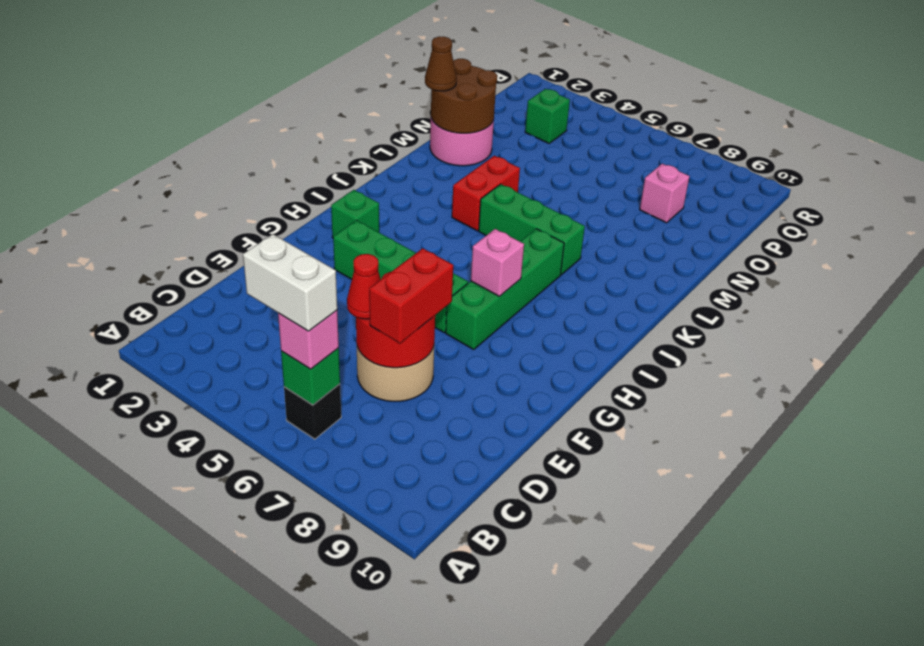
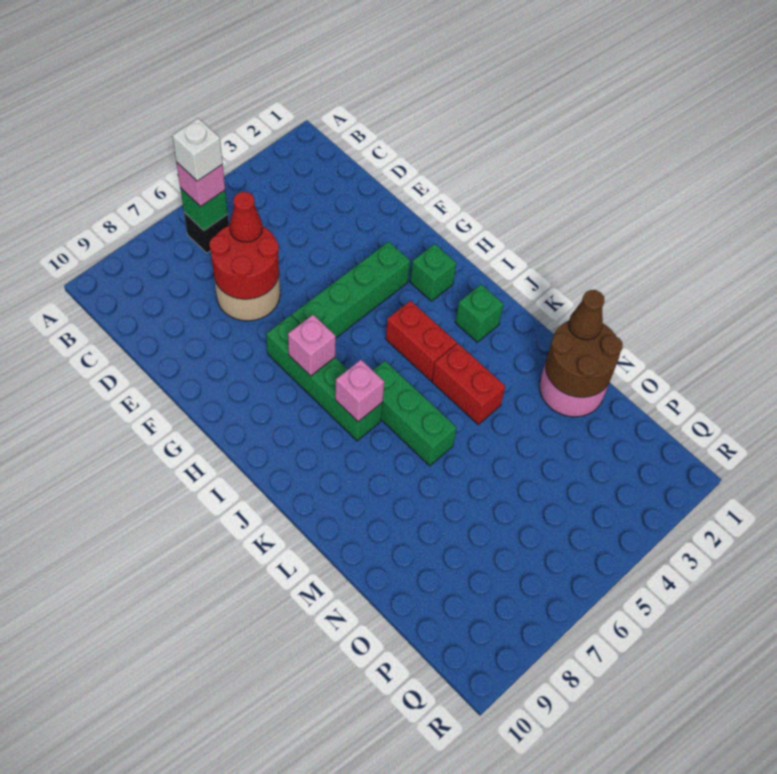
white brick B5:B6 level 4 -> white brick B6 level 4
red brick D7:E7 level 3 -> red brick I4:J4 level 1
green brick K5:K7 level 1 -> green brick J6:L6 level 1
pink brick O8 level 1 -> pink brick J7 level 2
green brick P3 level 1 -> green brick J2 level 1

